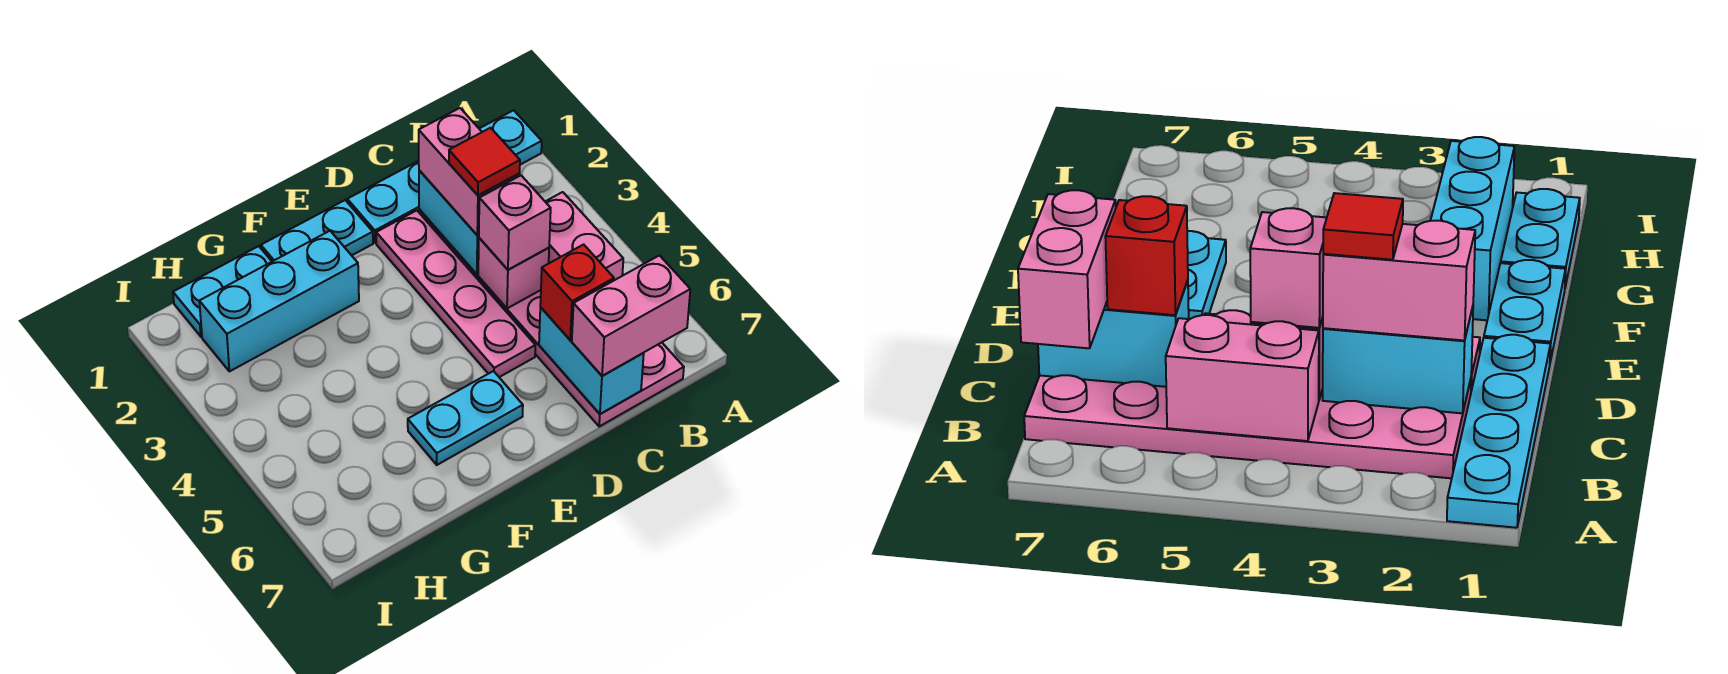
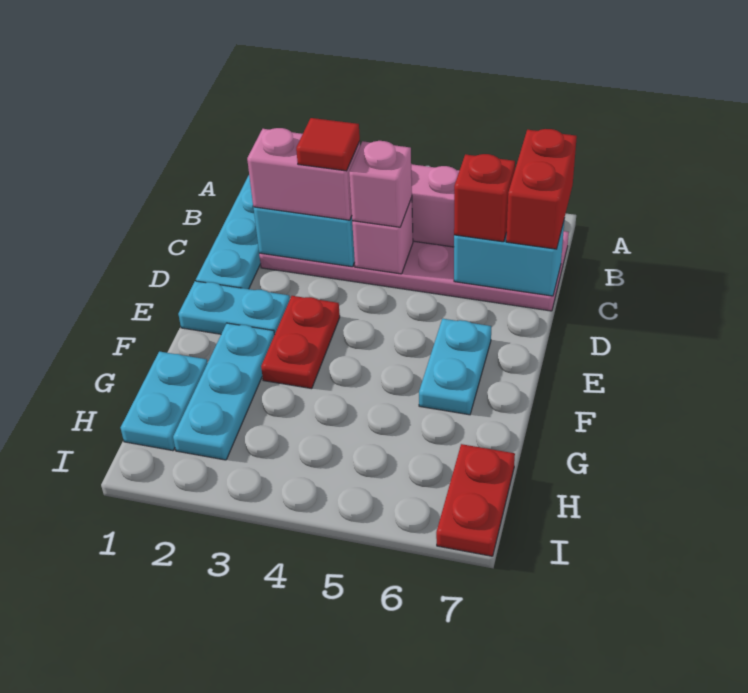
pink brick B7:C7 level 3 -> red brick B7:C7 level 3
pink plate D2:D5 level 1 -> none
cyan plate E1:F1 level 1 -> cyan plate E1:E2 level 1
none -> red plate E3:F3 level 1
cyan brick F2:H2 level 1 -> cyan plate F2:H2 level 1
none -> red plate H7:I7 level 1

